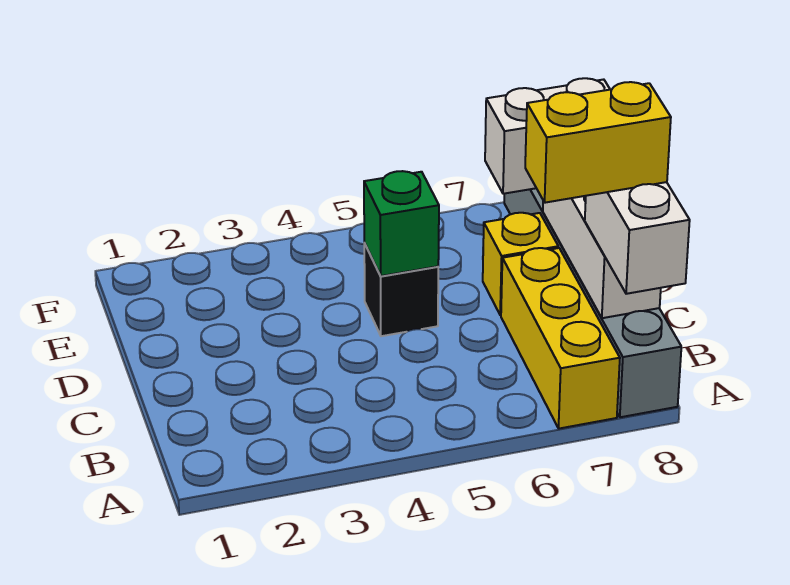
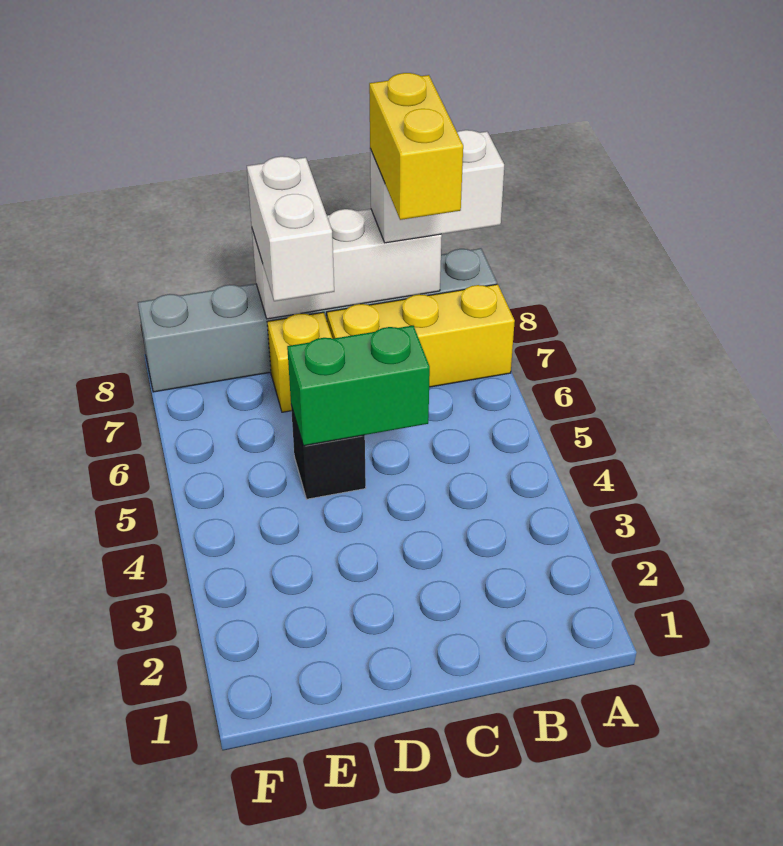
green brick D5 level 2 -> green brick C5:D5 level 2

